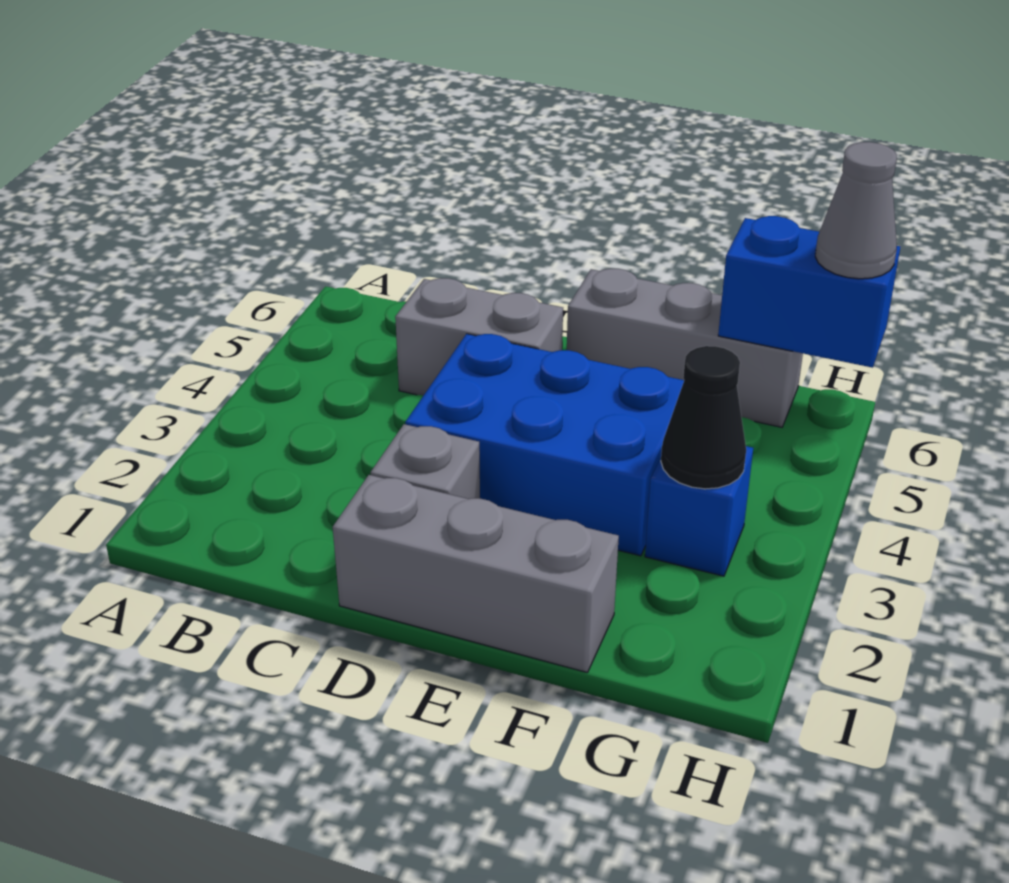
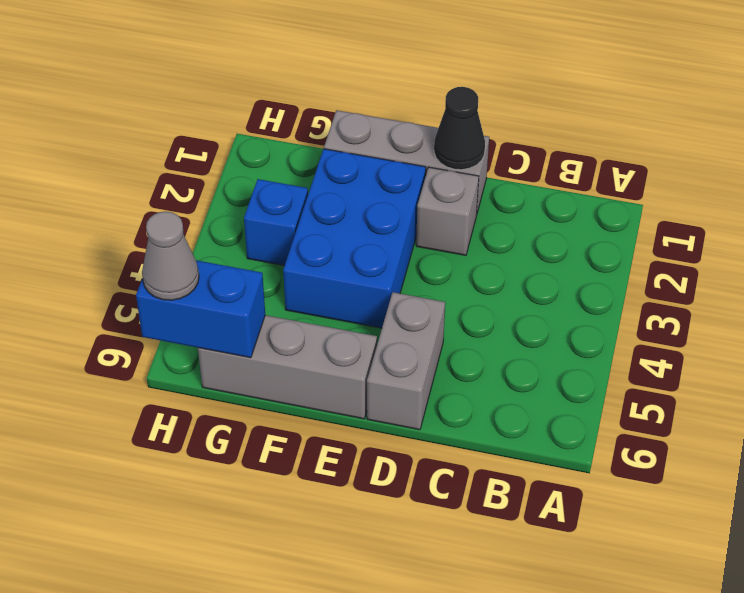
grey brick C5:D5 level 1 -> grey brick D5:D6 level 1
blue brick D3:F4 level 1 -> blue brick E2:F4 level 1
black cone G3 level 2 -> black cone D1 level 2

